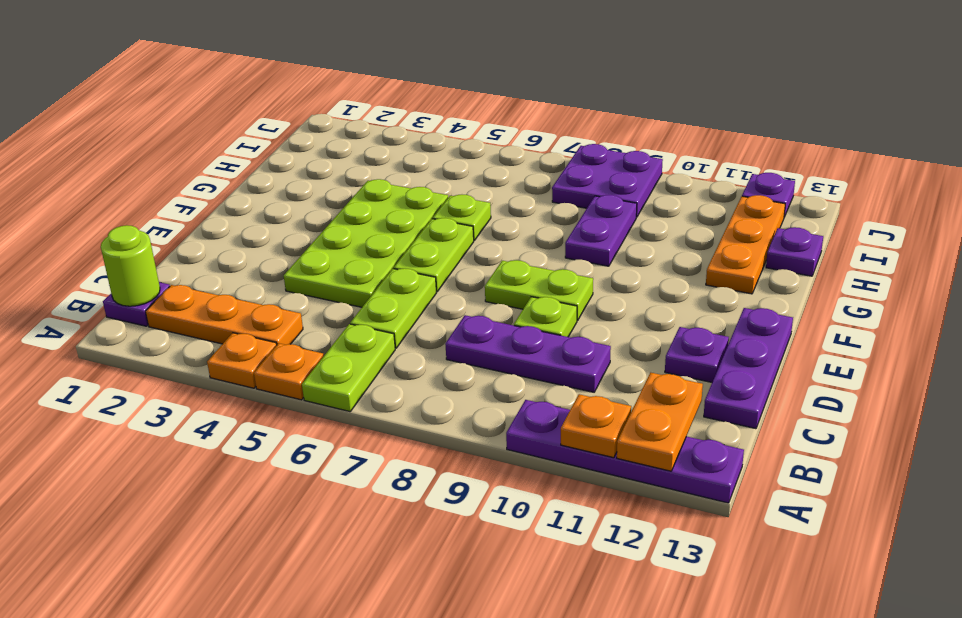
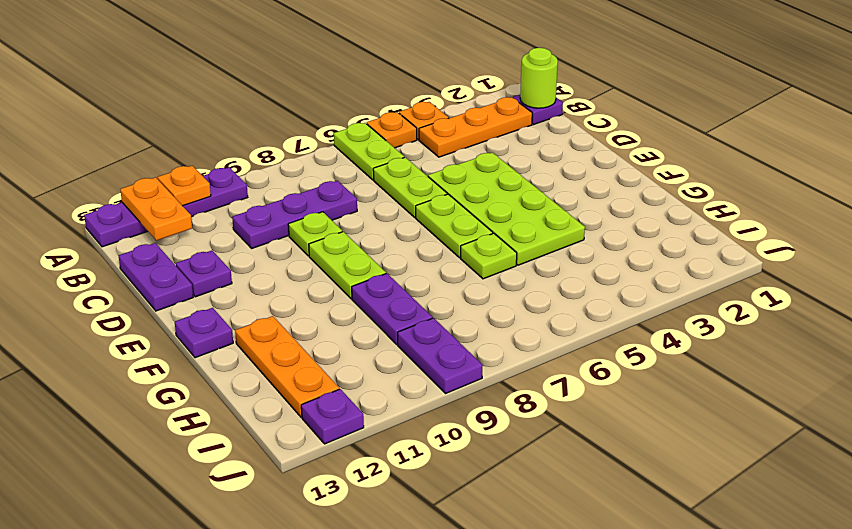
purple plate C13:E13 level 1 -> purple plate C13:D13 level 1
lime plate E8:E9 level 1 -> lime plate E9:F9 level 1
purple plate H13 level 1 -> purple plate F13 level 1
purple plate I8:J9 level 1 -> purple plate I9:J9 level 1

